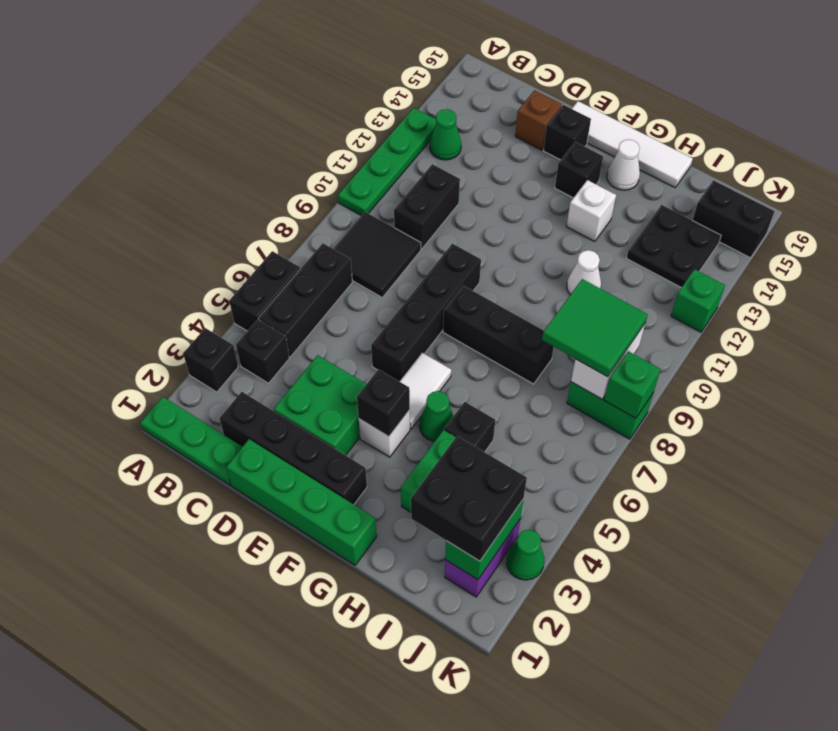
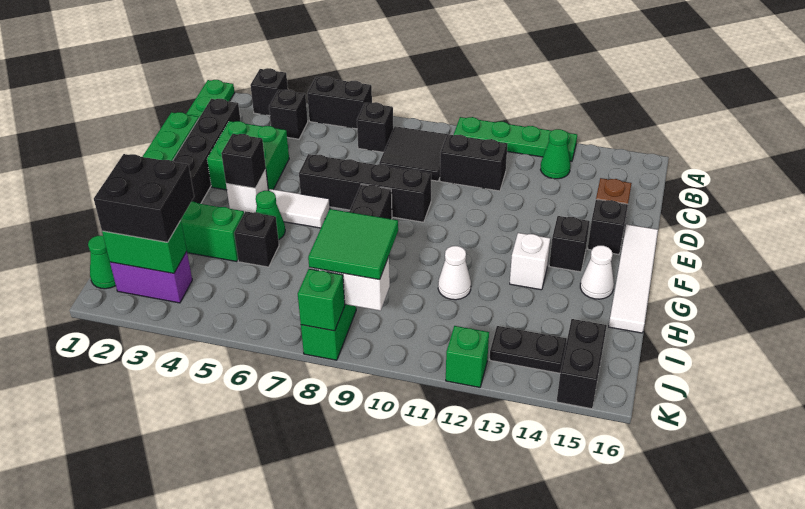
black brick B5:B7 level 1 -> black brick B7 level 1
black plate I13:J14 level 1 -> black plate J13:J14 level 1
green cone K3 level 1 -> green cone J1 level 1

